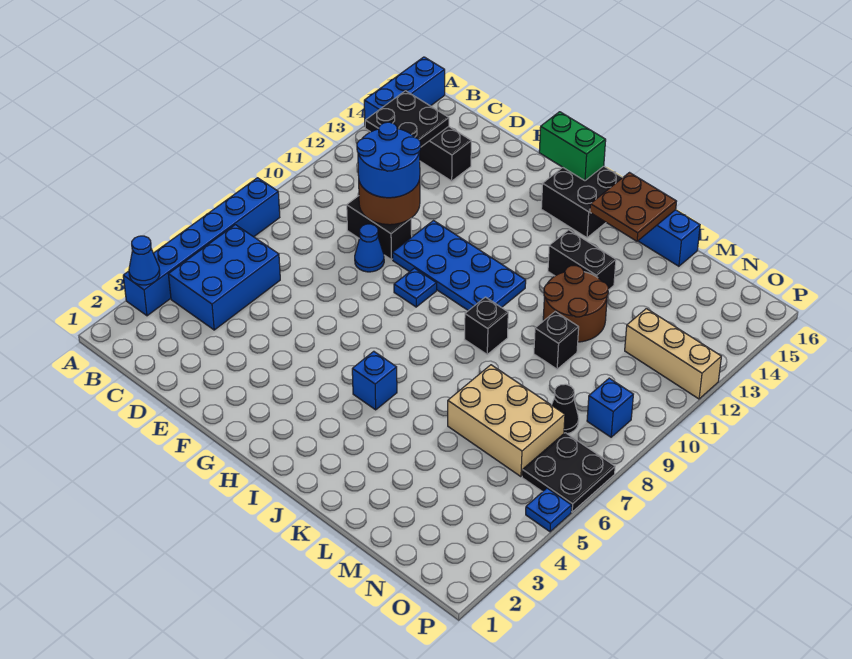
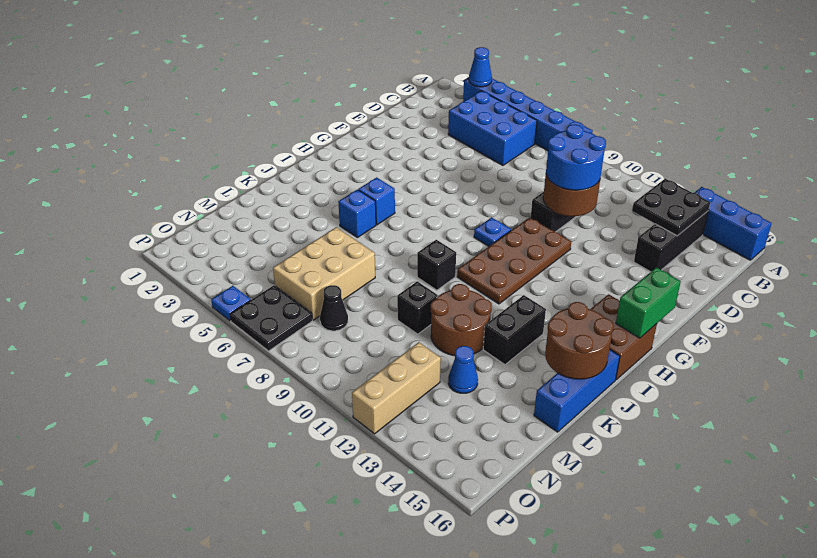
blue cone E9 level 1 -> blue cone M13 level 1
blue plate F10:I11 level 1 -> brown plate F10:I11 level 1
black brick H15:I16 level 1 -> brown brick H15:I16 level 1
brown plate J15:K16 level 2 -> brown round brick J15:K16 level 2
blue brick O9 level 1 -> blue brick J5 level 1

